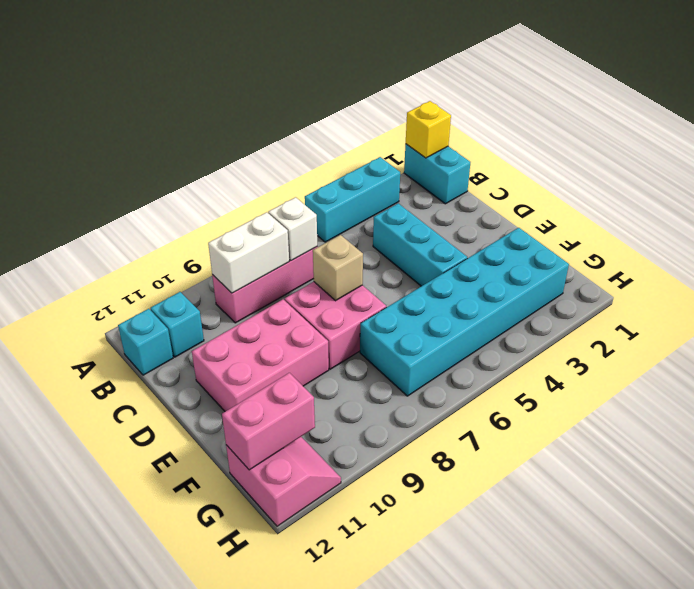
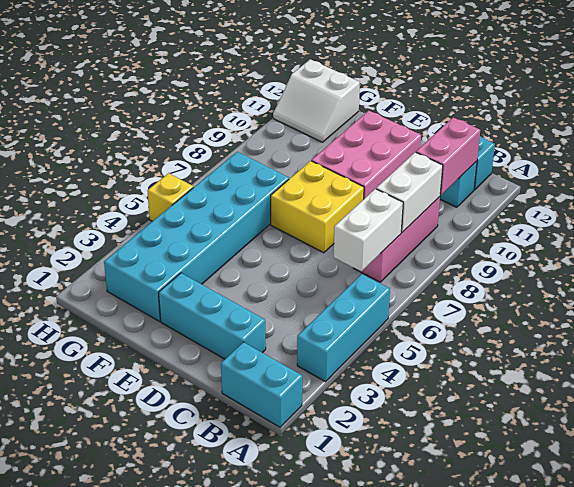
yellow brick A1 level 2 -> yellow brick H5 level 1
white brick B7 level 2 -> white brick B6:B7 level 2
cyan brick C4:E4 level 1 -> cyan brick C2:E2 level 1
pink brick D7:E8 level 1 -> yellow brick D7:E8 level 1
tan brick D7 level 2 -> none
pink slope G11:H12 level 1 top 12 -> white slope G11:H12 level 1 top 12
pink brick G11:G12 level 2 -> pink brick B10:B11 level 2

